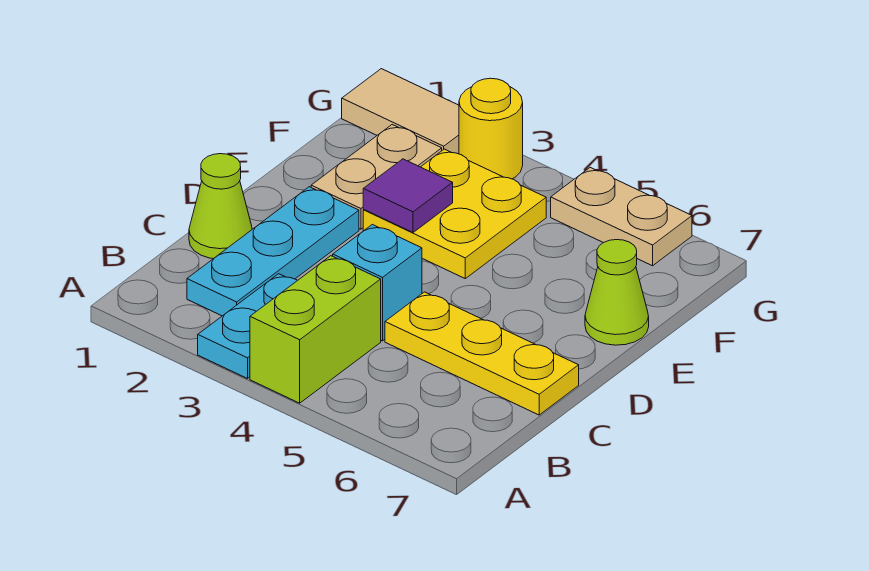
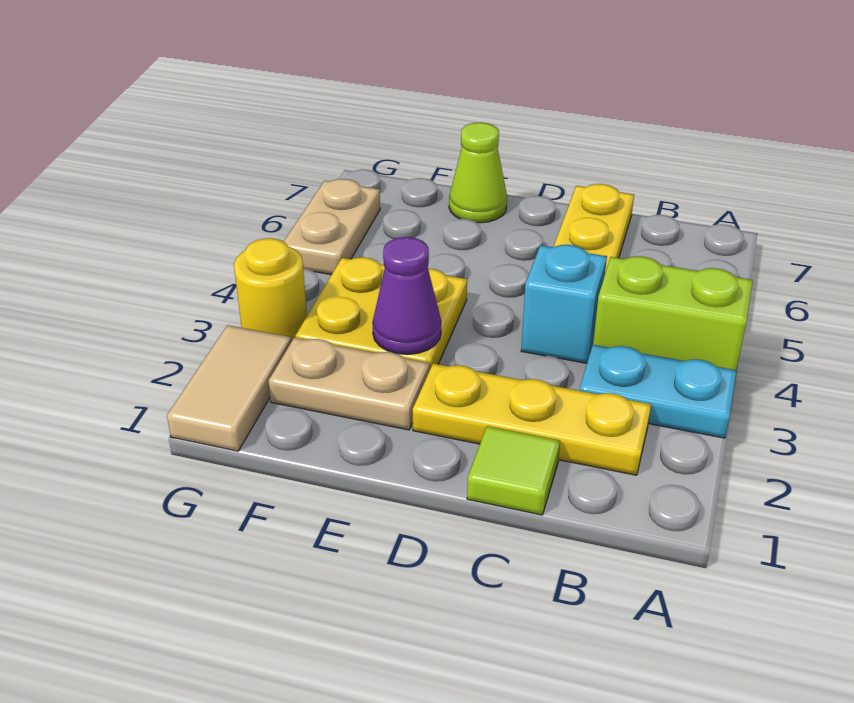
cyan plate B2:D2 level 1 -> yellow plate B2:D2 level 1
lime cone C1 level 1 -> lime tile C1 level 1
purple tile E3 level 2 -> purple cone E3 level 2

